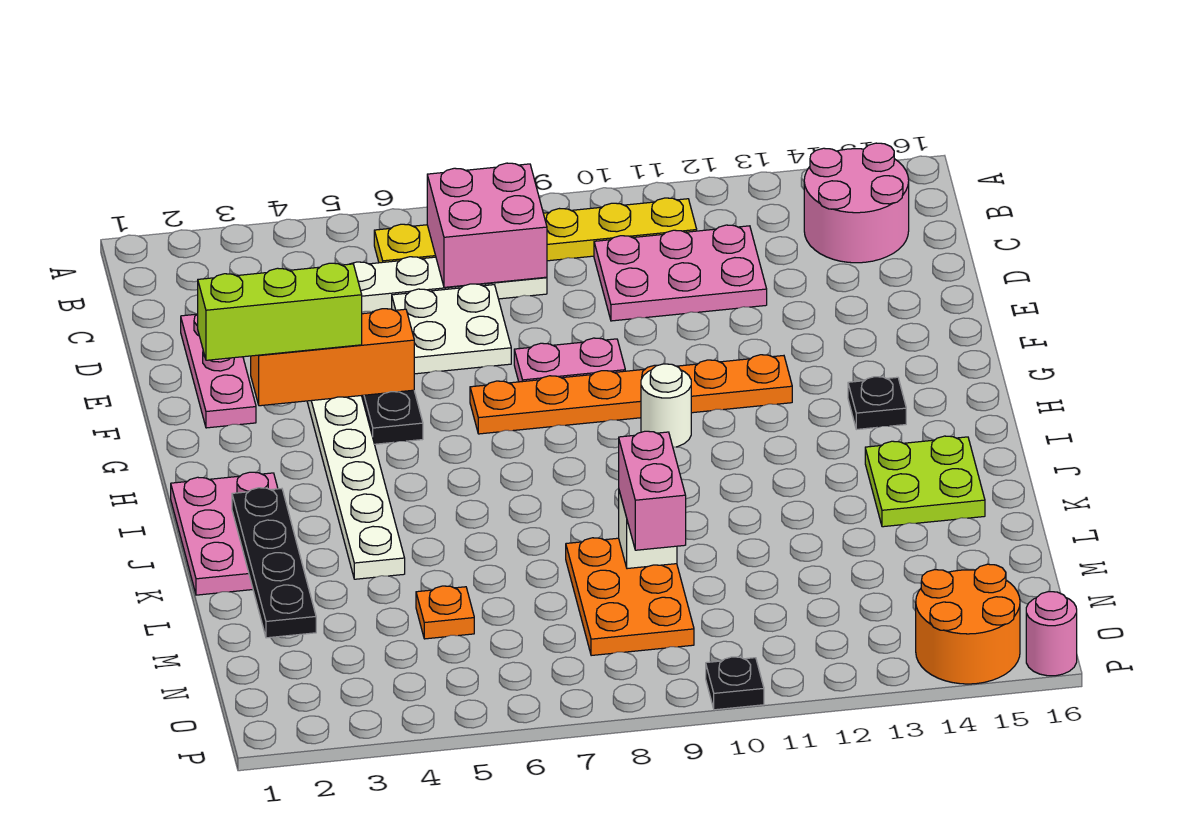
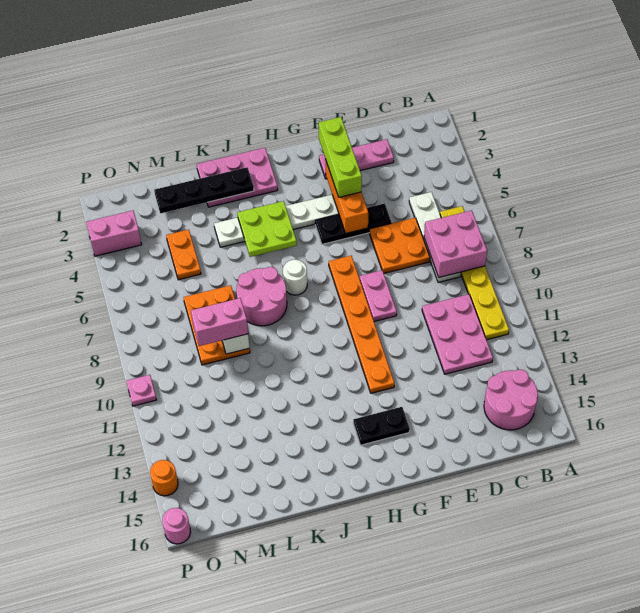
white plate D6:E7 level 1 -> orange plate D6:E7 level 1
white round brick H10 level 1 -> white round brick I7 level 1
black plate H14 level 1 -> black plate G14:H14 level 1
none -> pink round brick J7:K8 level 1
lime plate J14:K15 level 1 -> lime plate I4:J5 level 2
orange plate L8:N9 level 1 -> orange plate L7:M9 level 1
orange plate M5 level 1 -> orange plate M4:M5 level 1
none -> pink brick O3:P3 level 1
orange round brick O14:P15 level 1 -> orange round brick P14 level 1
black plate P10 level 1 -> pink plate P10 level 1

